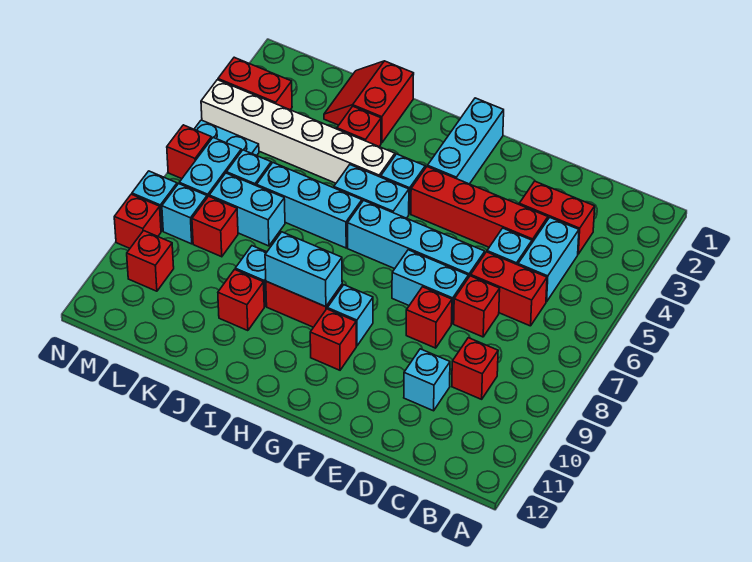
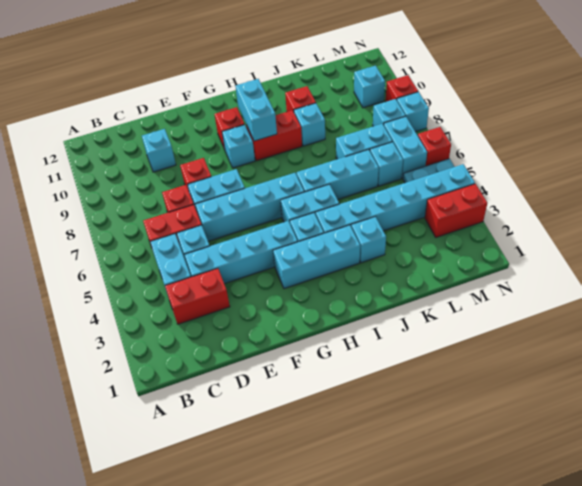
red brick C9 level 1 -> none
red brick D4:G4 level 1 -> cyan brick D4:G4 level 1
cyan brick G1:G3 level 1 -> cyan brick G3:I3 level 1
cyan brick H9:I9 level 2 -> cyan brick H9:H10 level 2
white brick I4:N4 level 1 -> cyan brick I4:N4 level 1
red slope J1:K2 level 1 top J -> none
red brick J3 level 1 -> cyan brick J3 level 1
red brick L8 level 1 -> none
red brick M10 level 1 -> cyan brick M10 level 1

